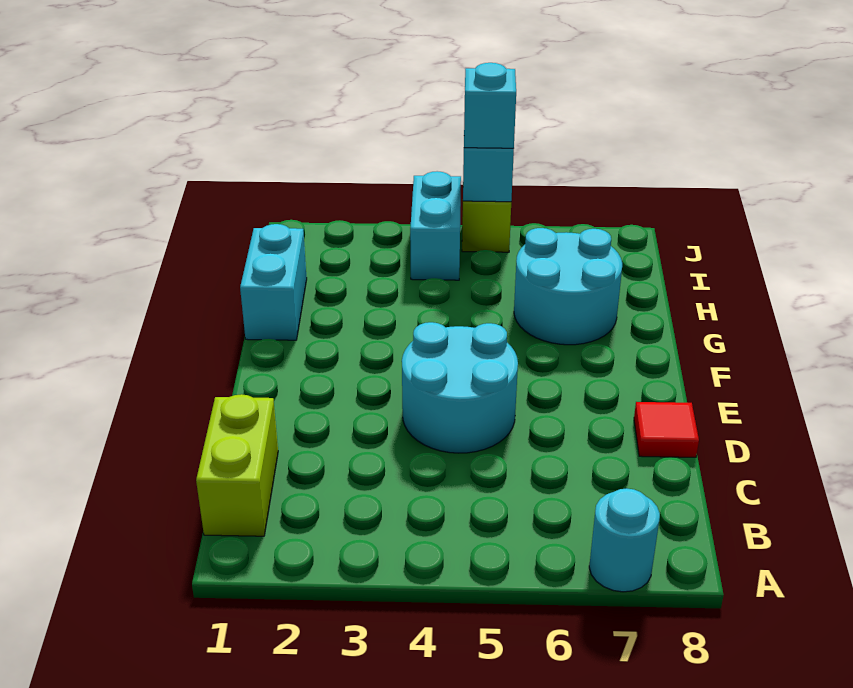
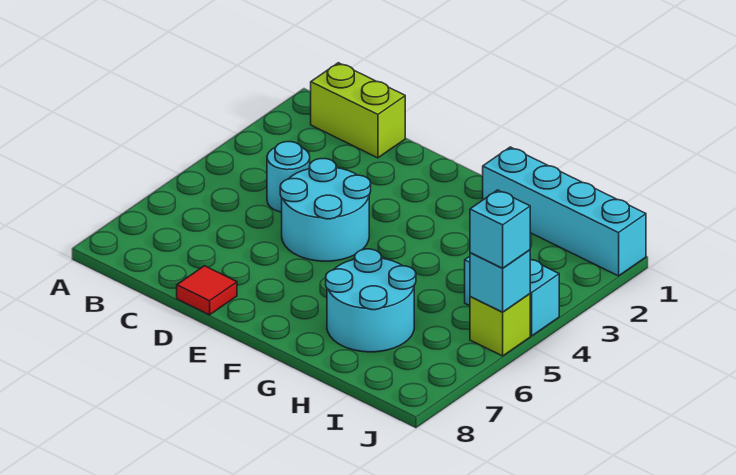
cyan round brick A7 level 1 -> cyan round brick C4 level 1
cyan brick G1:H1 level 1 -> cyan brick G1:J1 level 1

